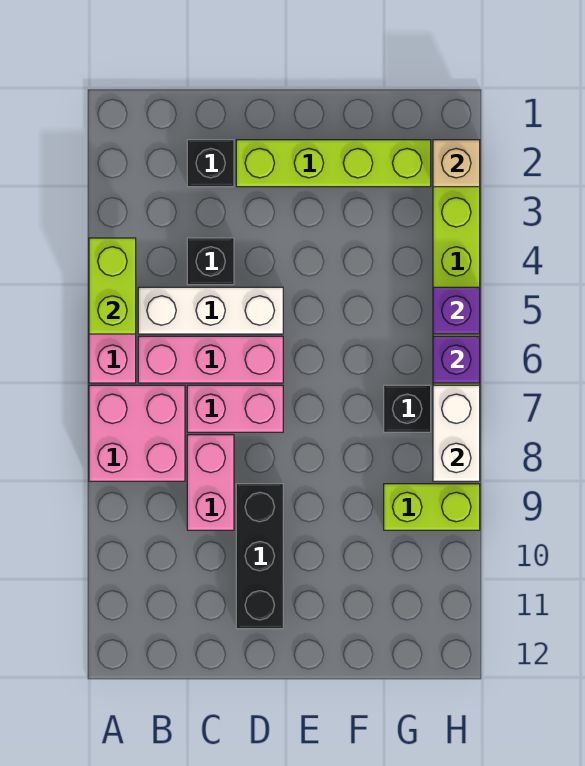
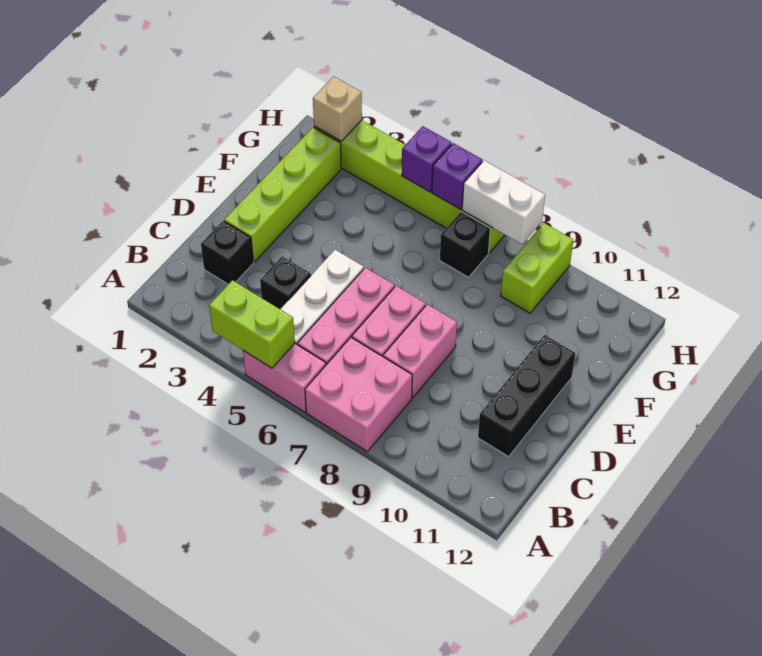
pink brick C8:C9 level 1 -> pink brick C8:D8 level 1
black brick D9:D11 level 1 -> black brick C11:E11 level 1

